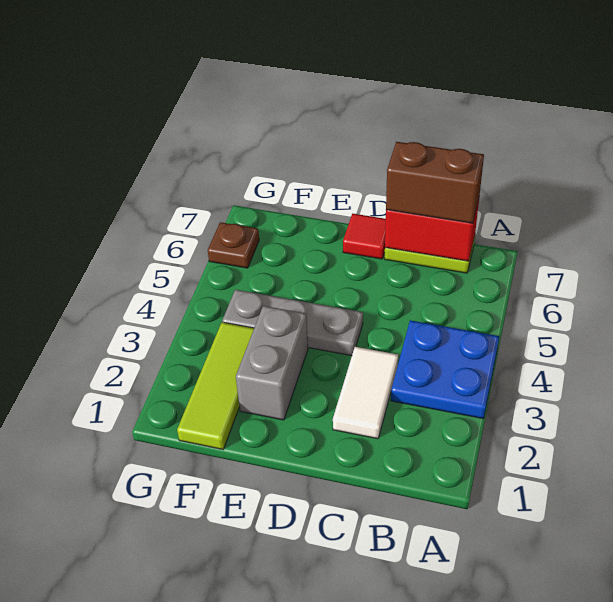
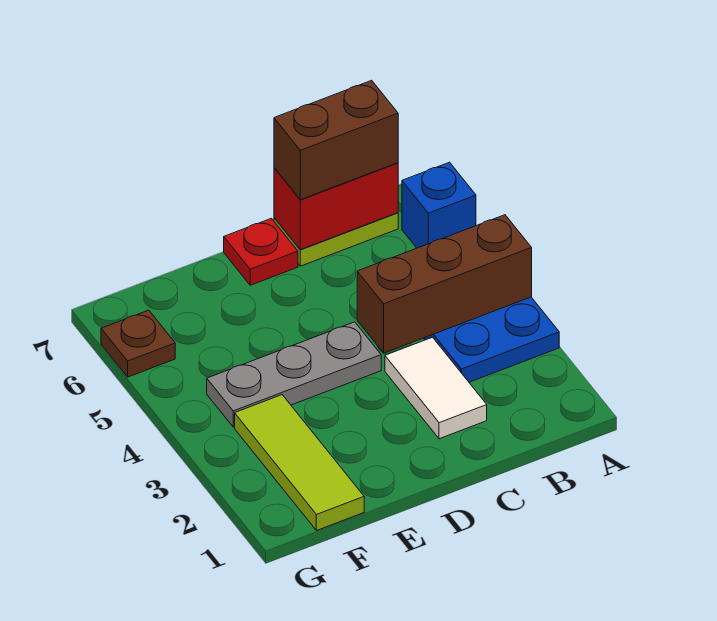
none -> brown brick A4:C4 level 2
none -> blue brick A6 level 1
red tile D7 level 1 -> red plate D7 level 1
grey brick E2:E3 level 1 -> none

